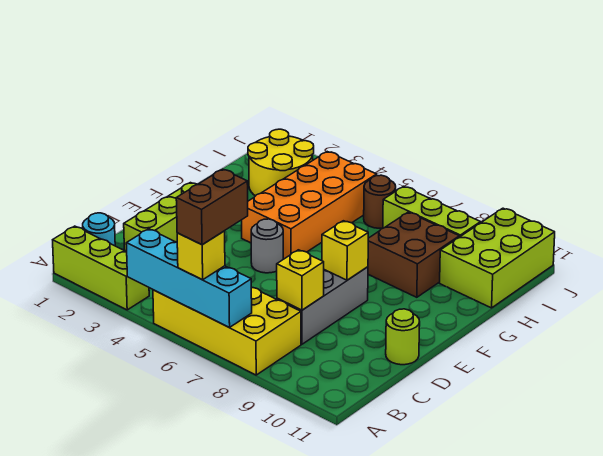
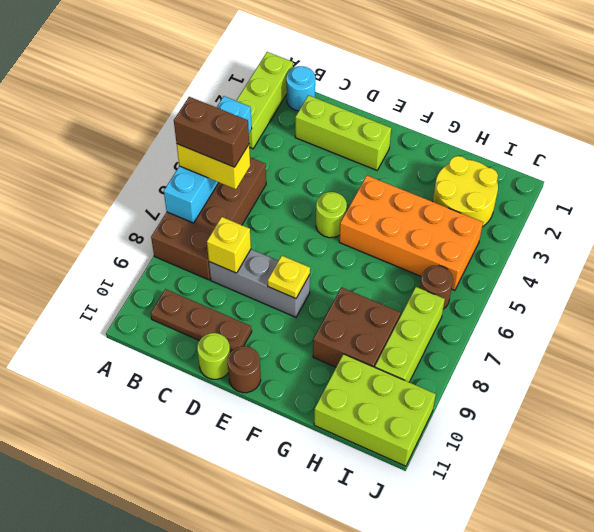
yellow brick A5:B8 level 1 -> brown brick A5:B8 level 1
yellow brick A6 level 3 -> yellow brick A6:B6 level 3
none -> brown plate B10:D10 level 1
grey round brick E5 level 1 -> lime round brick E5 level 1
yellow brick E8 level 2 -> yellow plate E8 level 2
none -> brown round brick E11 level 1

